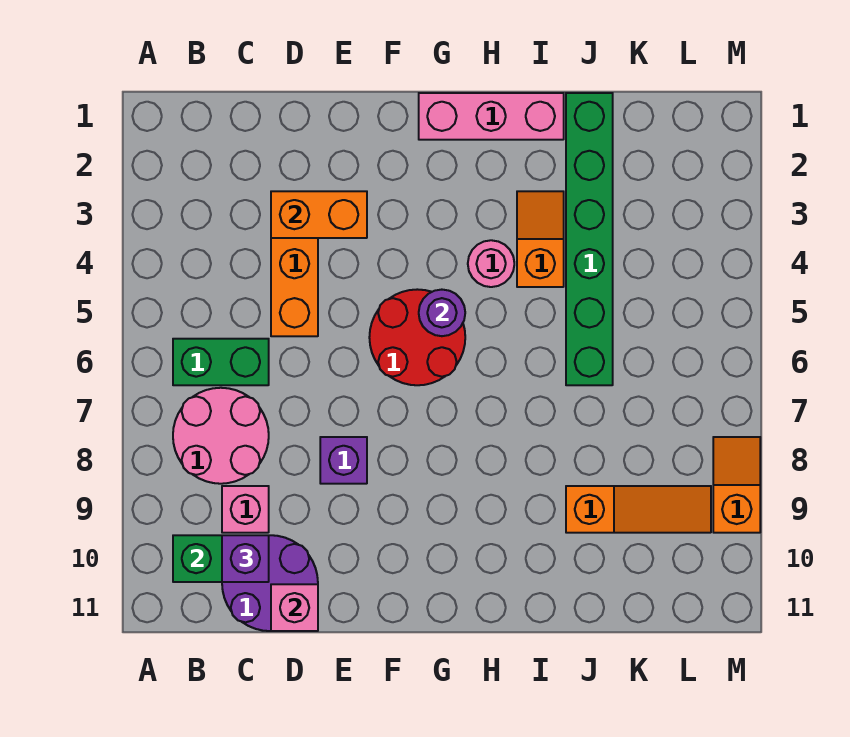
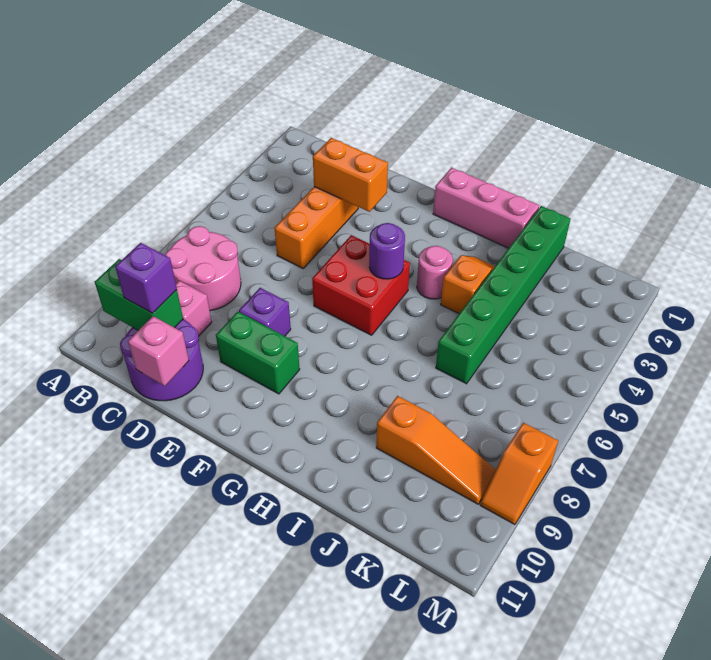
green brick B6:C6 level 1 -> green brick E9:F9 level 1
red round brick F5:G6 level 1 -> red brick F5:G6 level 1
orange slope M8:M9 level 1 top 9 -> orange slope M8:M9 level 1 top 8

